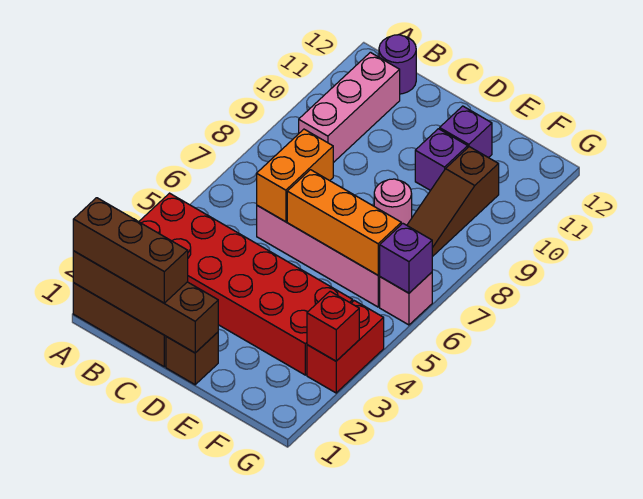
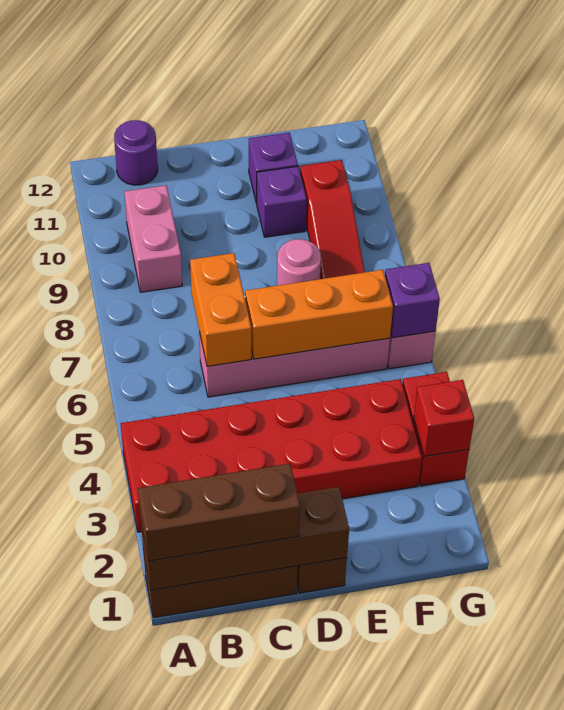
pink brick B9:B11 level 1 -> pink brick B9:B10 level 1
brown slope F8:F10 level 1 top 10 -> red slope F8:F10 level 1 top 10

